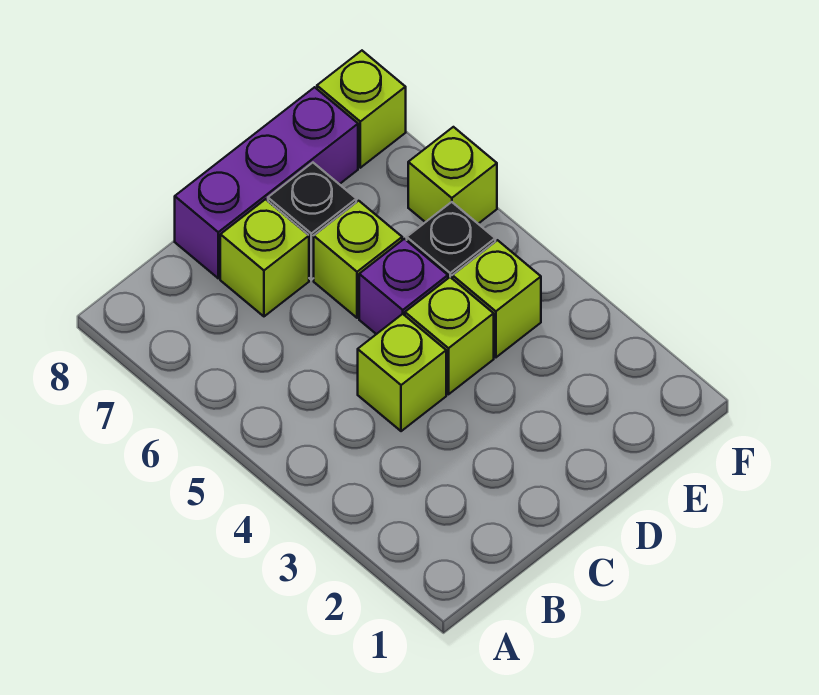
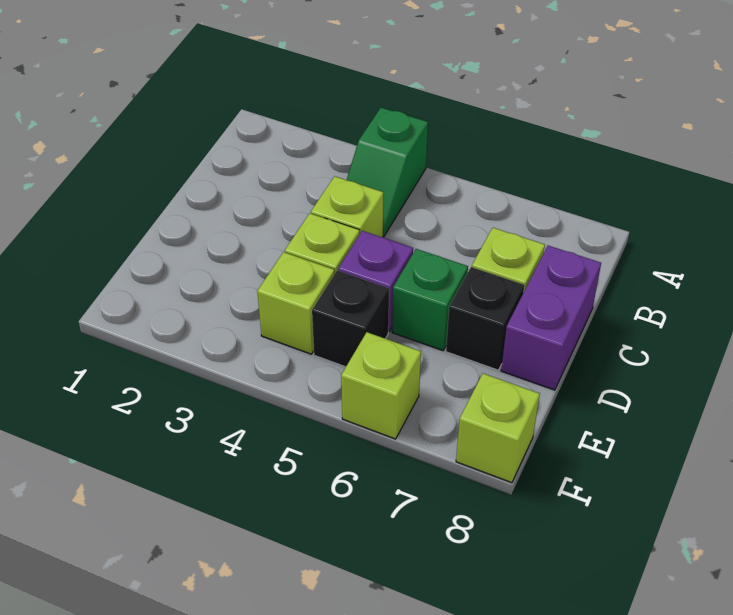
none -> green slope A4:B4 level 1 top A
purple brick C8:E8 level 1 -> purple brick C8:D8 level 1
lime brick D6 level 1 -> green brick D6 level 1

